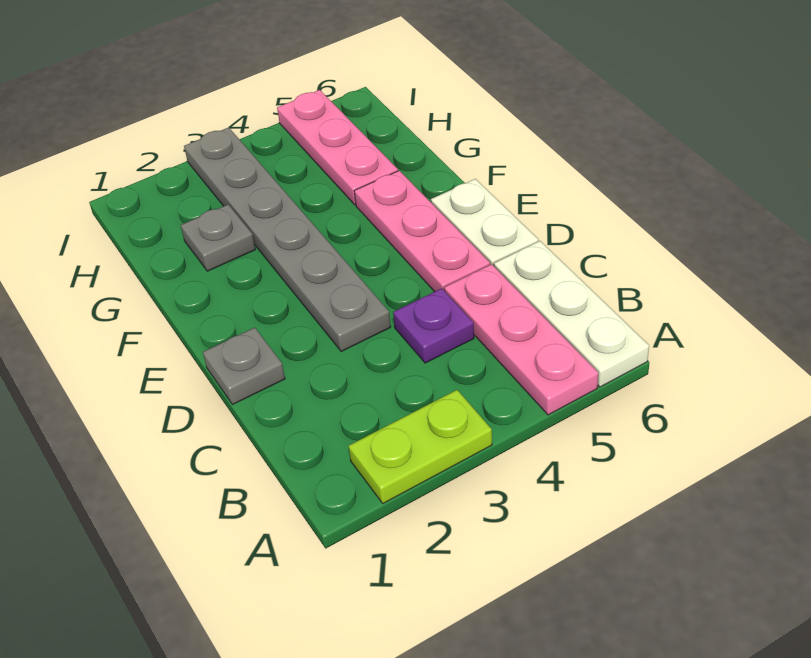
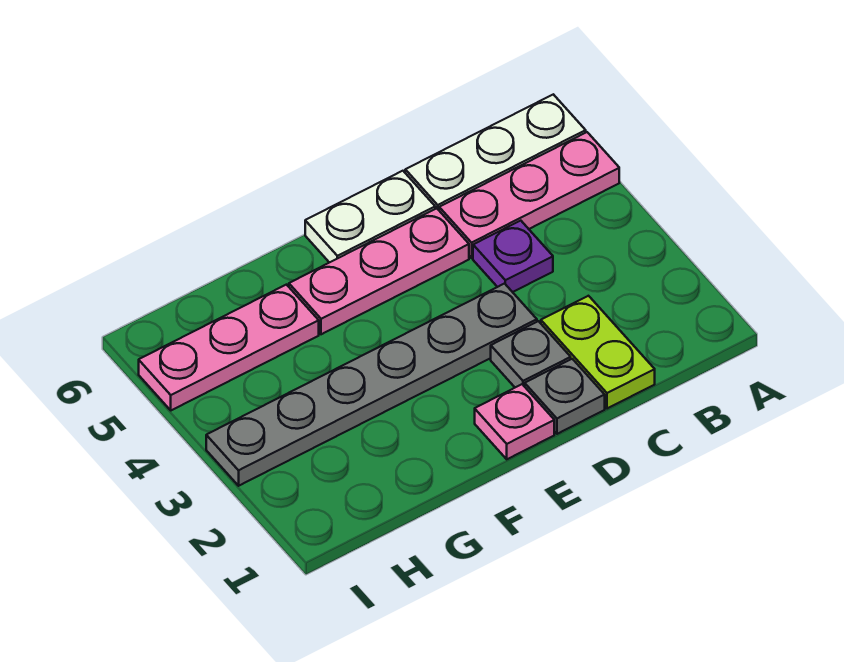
lime plate A2:A3 level 1 -> lime plate C1:C2 level 1
none -> pink plate E1 level 1
grey plate G2 level 1 -> grey plate D2 level 1

